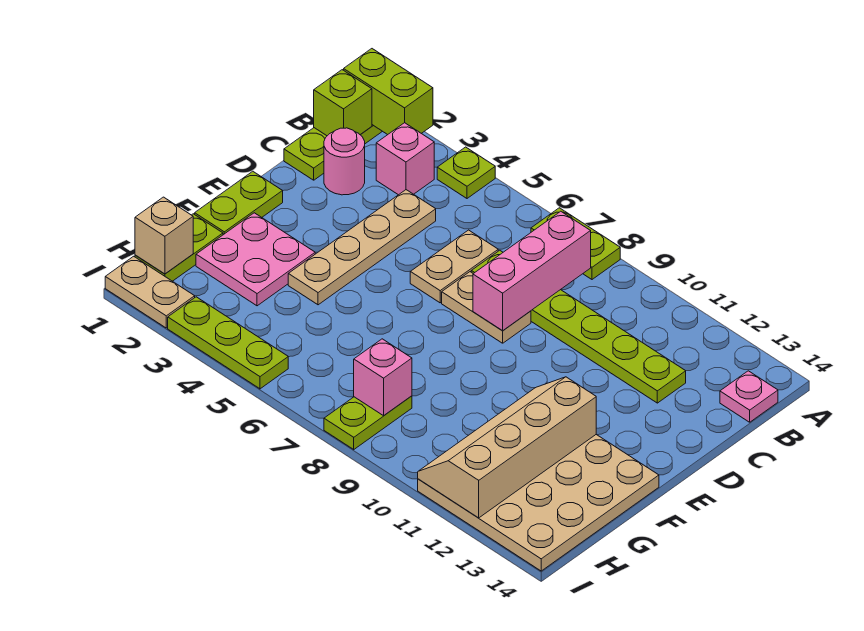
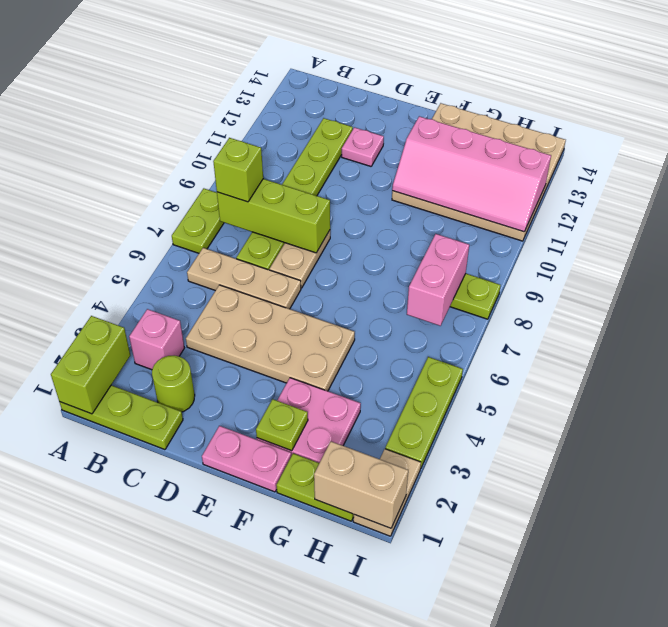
lime plate A4 level 1 -> lime plate F2 level 2
lime brick B1 level 2 -> lime brick B8 level 3
pink brick B8:D8 level 2 -> lime brick B8:D8 level 2
pink plate B14 level 1 -> pink plate D12 level 1
pink round brick C2 level 1 -> lime round brick C2 level 1
tan plate C4:F4 level 1 -> tan plate C4:F5 level 1
tan plate C6:D6 level 1 -> tan plate B6:D6 level 1
lime plate E1:F1 level 1 -> pink plate E1:F1 level 1
tan slope F11:I12 level 2 top 12 -> pink slope F11:I12 level 2 top 12
tan brick H1 level 2 -> tan brick H1:I1 level 2
pink brick H8 level 2 -> pink brick H7:H8 level 2

